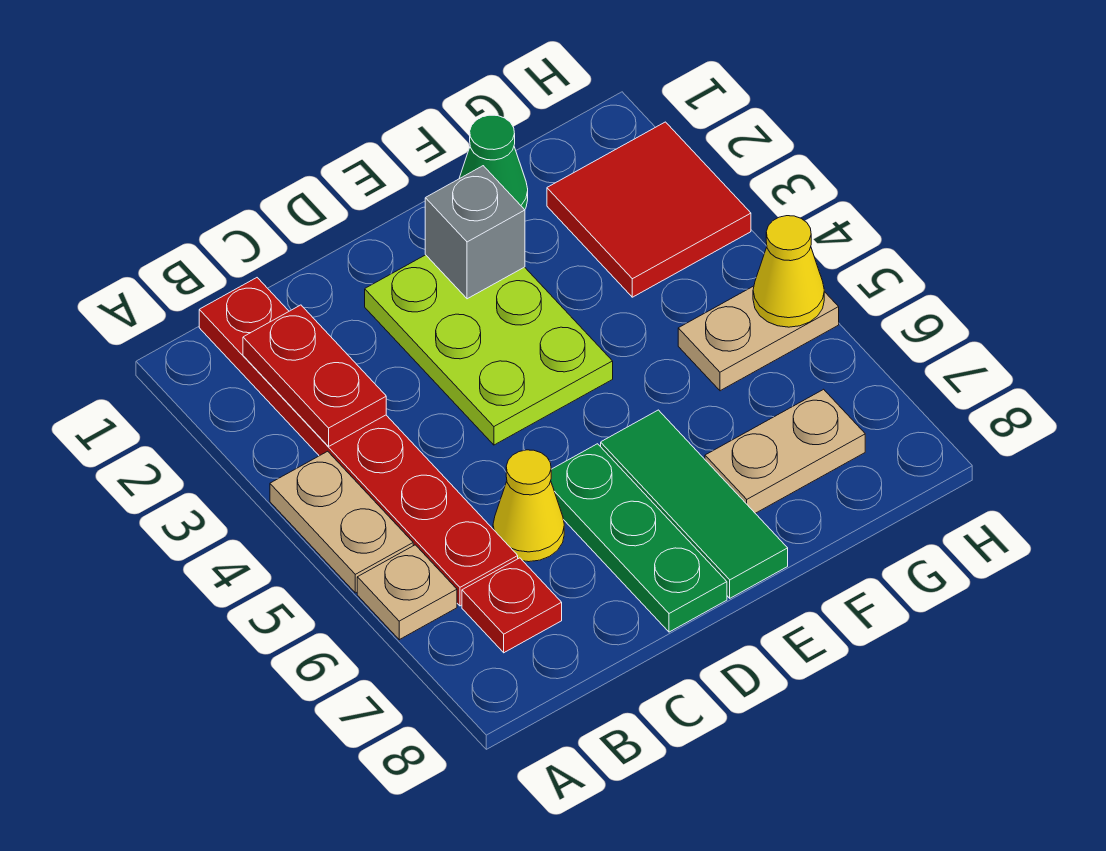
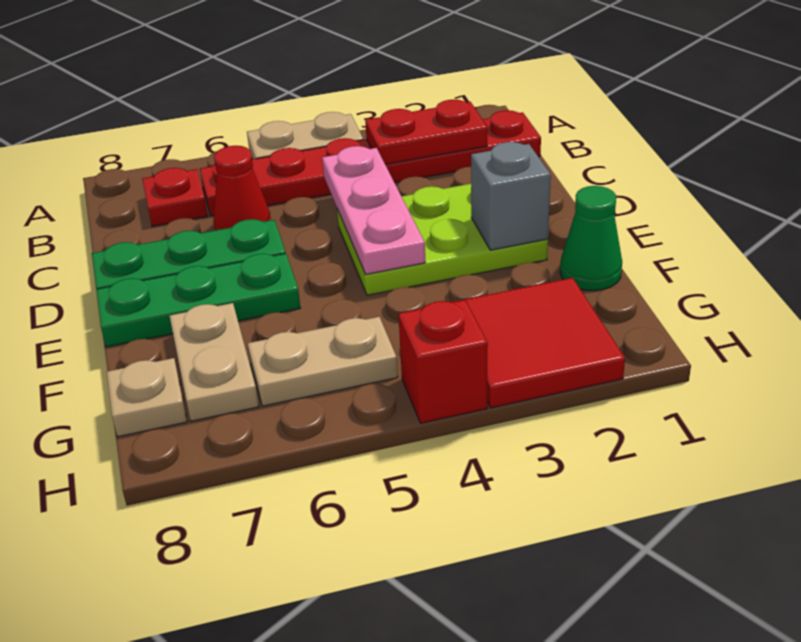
tan plate A6 level 1 -> tan plate G8 level 1
none -> pink plate C4:E4 level 2
yellow cone C6 level 1 -> red cone C6 level 1
green tile E6:E8 level 1 -> green plate E6:E8 level 1
tan plate G5:H5 level 1 -> tan plate G5:G6 level 1
none -> red brick H4 level 1
yellow cone H5 level 2 -> none

